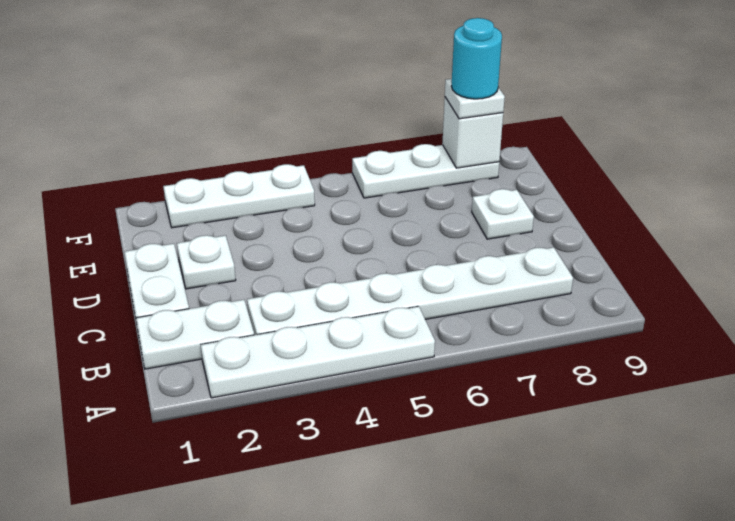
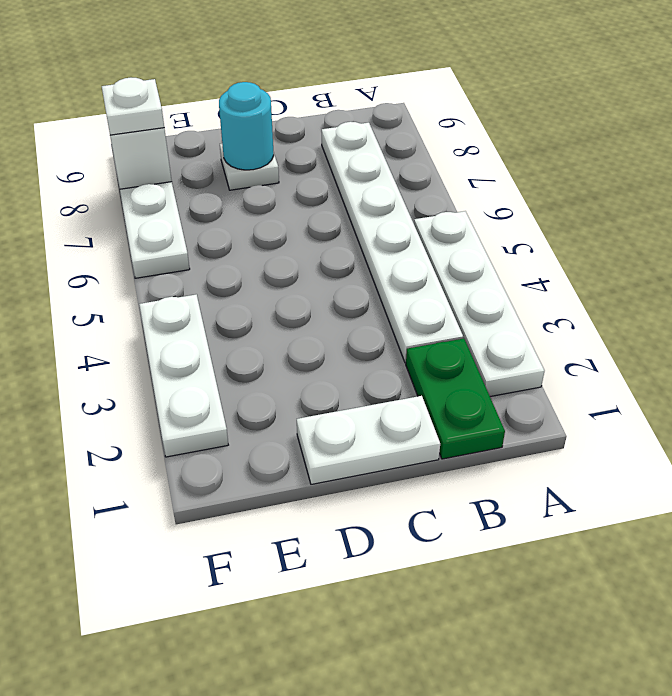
white plate B1:B2 level 1 -> green plate B1:B2 level 1
white plate D2 level 1 -> none
cyan round brick F8 level 4 -> cyan round brick D8 level 2

